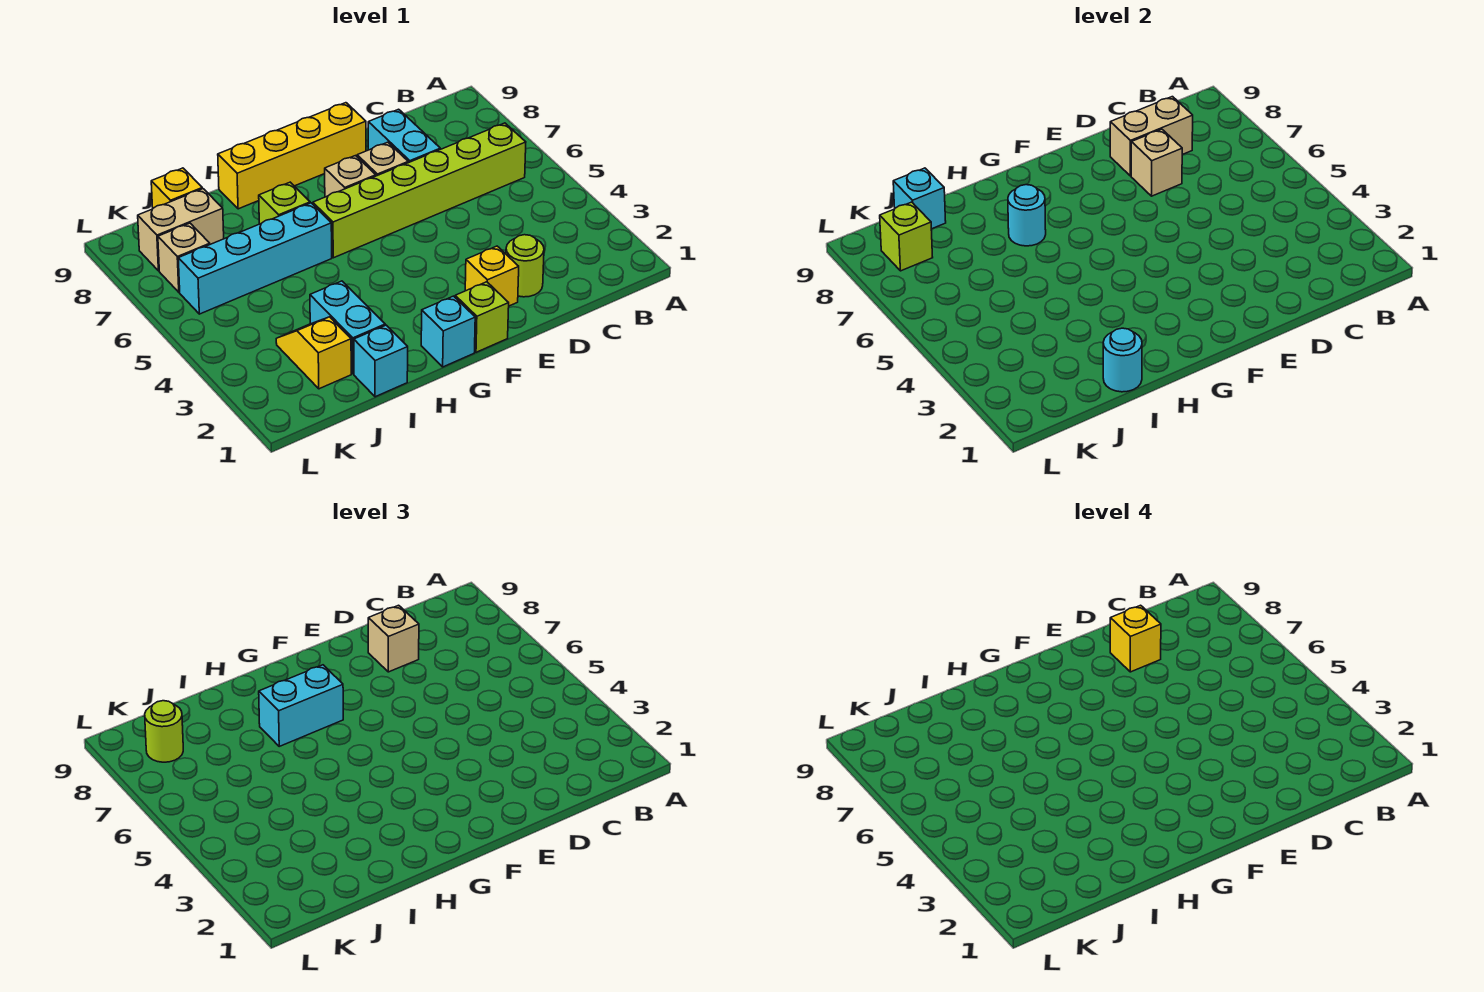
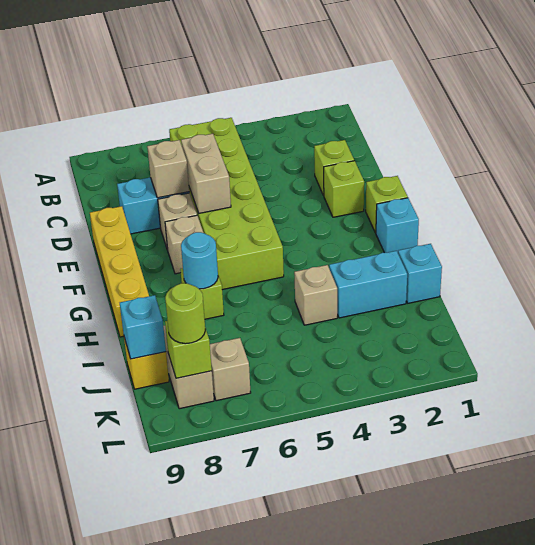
lime brick B6:G6 level 1 -> lime brick B5:G6 level 1
tan brick C8:D8 level 2 -> tan brick D6:E6 level 2
lime round brick D2 level 1 -> lime brick D2 level 1
tan brick D8 level 3 -> tan brick I4 level 1
yellow brick D8 level 4 -> none
yellow brick E2 level 1 -> lime brick E2 level 1
cyan brick G7:H7 level 3 -> none
cyan brick H6:K6 level 1 -> none
cyan round brick I1 level 2 -> none
yellow slope J2:J3 level 1 top 2 -> none

